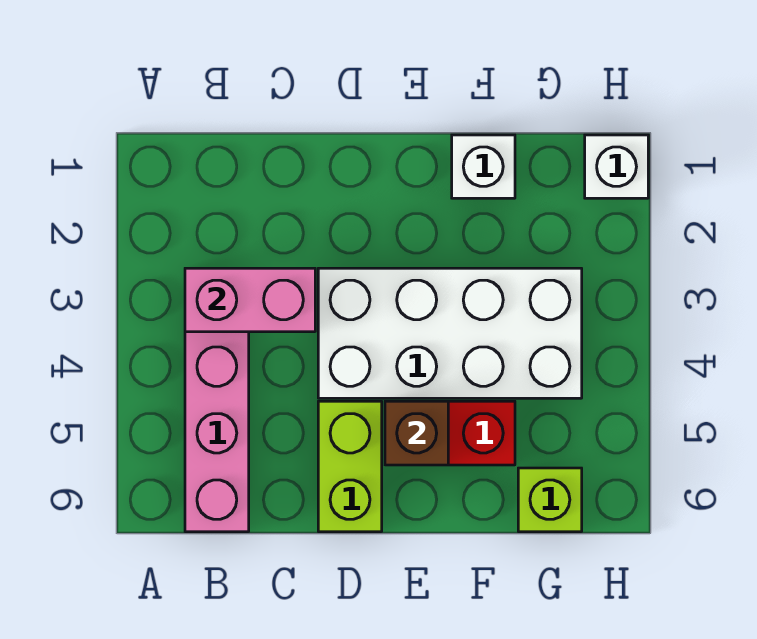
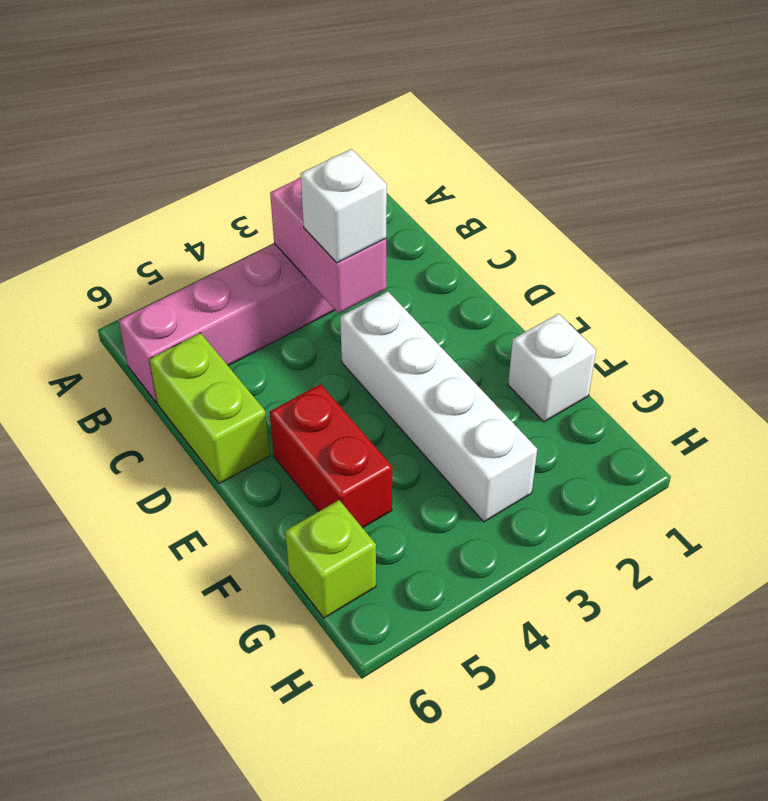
white brick D3:G4 level 1 -> white brick D3:G3 level 1
lime brick D5:D6 level 1 -> lime brick C6:D6 level 1
brown brick E5 level 2 -> none
white brick H1 level 1 -> white brick C3 level 3

